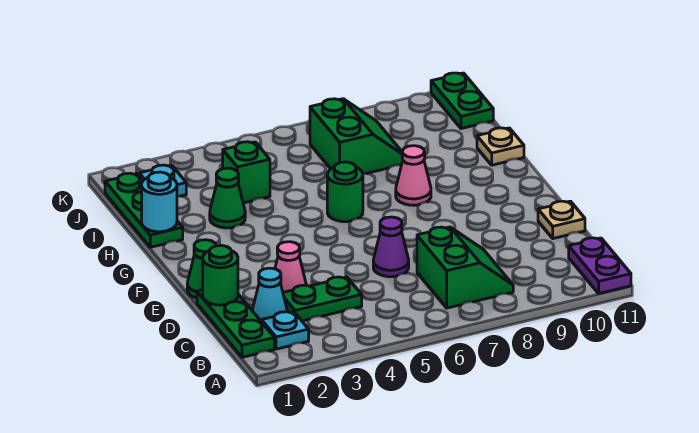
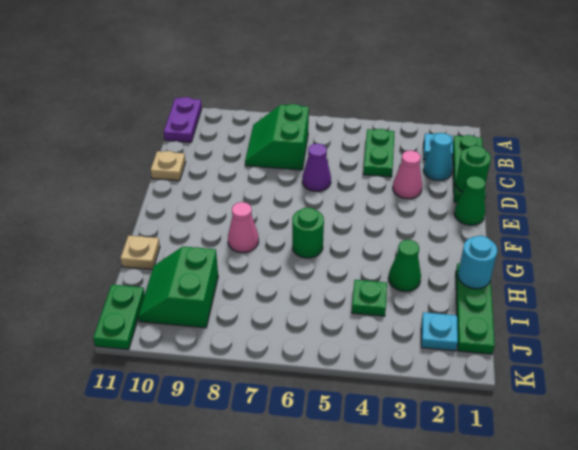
green plate C3:C4 level 1 -> green plate B4:C4 level 1
green brick I4 level 1 -> green plate I4 level 1
green slope I7:J8 level 1 top 7 -> green slope I9:J10 level 1 top 9

